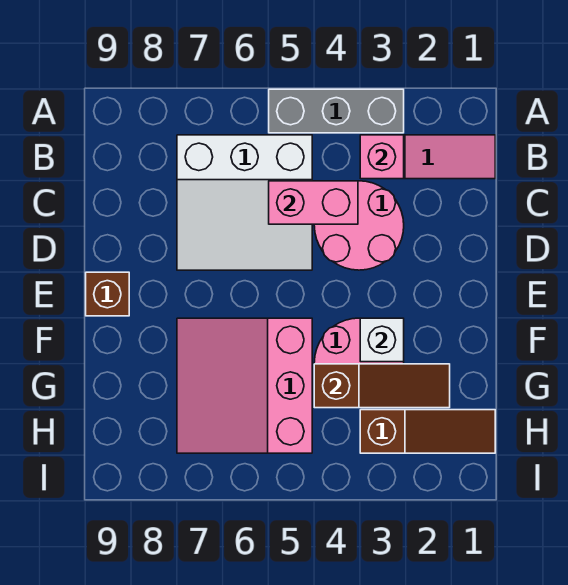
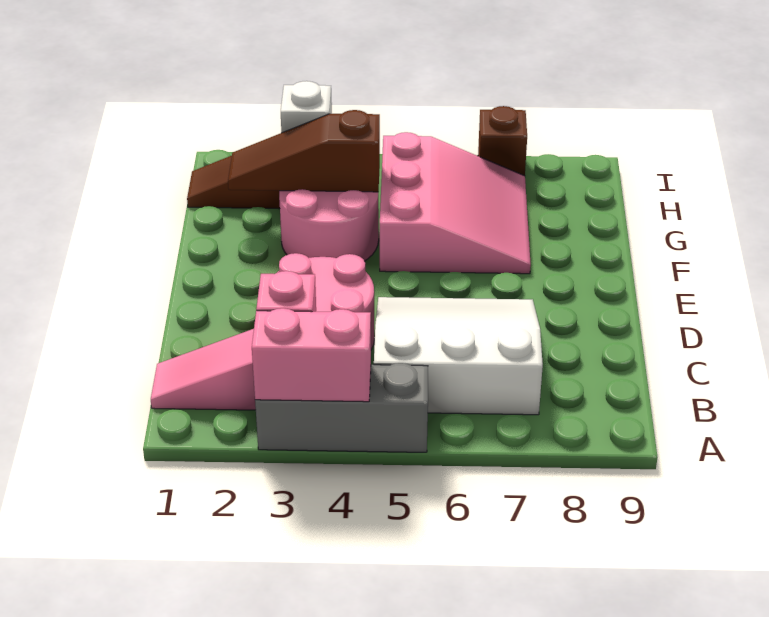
pink brick C4:C5 level 2 -> pink brick A3:A4 level 2
brown brick E9 level 1 -> brown brick I7 level 1
white brick F3 level 2 -> white brick H3 level 2

